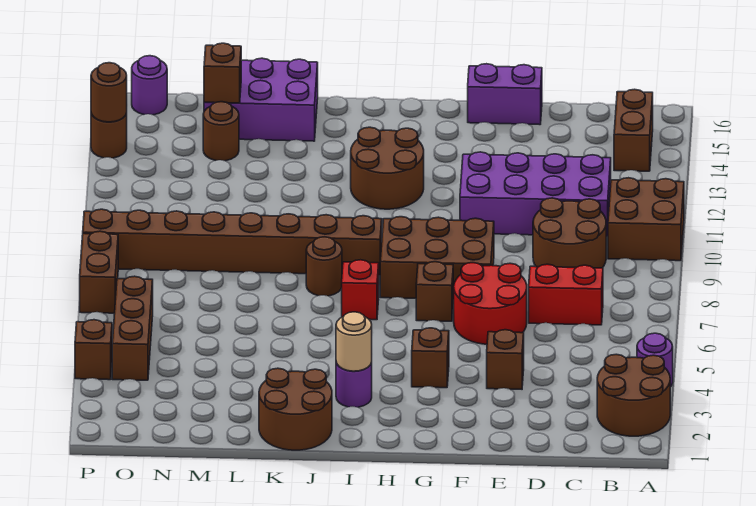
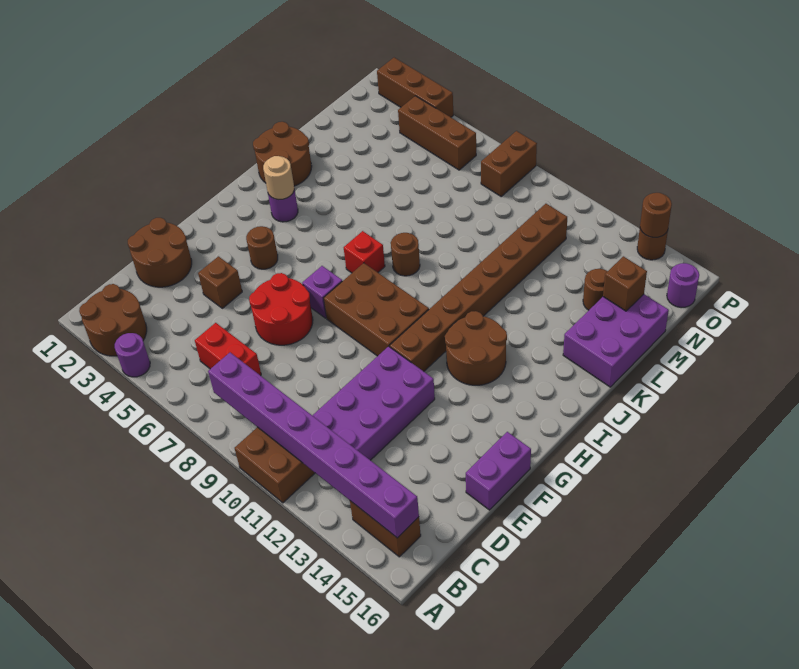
none -> purple brick B8:B15 level 2
red brick C7:D7 level 1 -> red brick C6:C7 level 1
brown round brick C9:D10 level 1 -> brown round brick D1:E2 level 1
brown brick F8:H9 level 1 -> brown brick G8:H10 level 1
brown brick G4 level 1 -> brown round brick G4 level 1
brown brick G7 level 1 -> purple brick G7 level 1
brown brick I9:P9 level 1 -> brown brick G11:N11 level 1
brown brick P4 level 1 -> brown brick P2:P4 level 1
brown brick P7:P8 level 1 -> brown brick O8:P8 level 1

